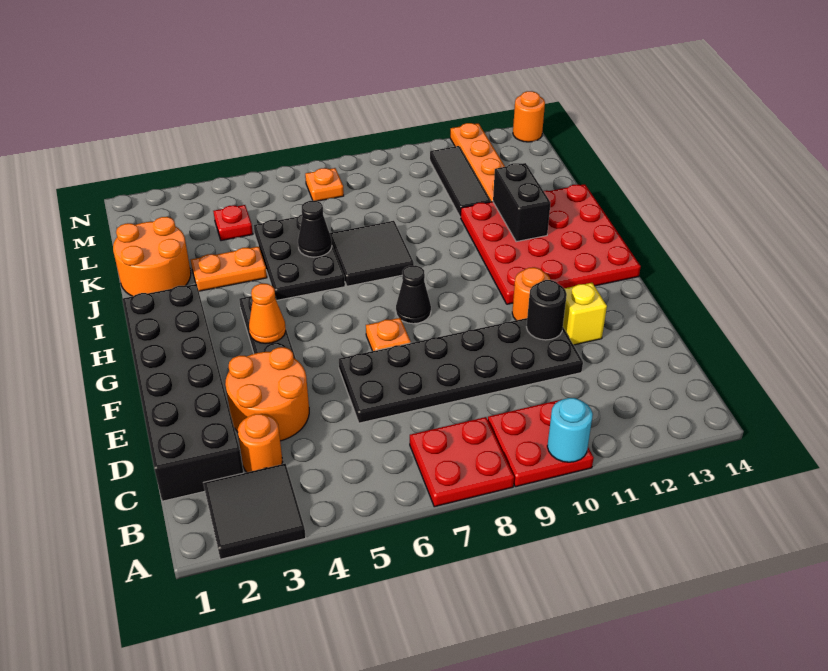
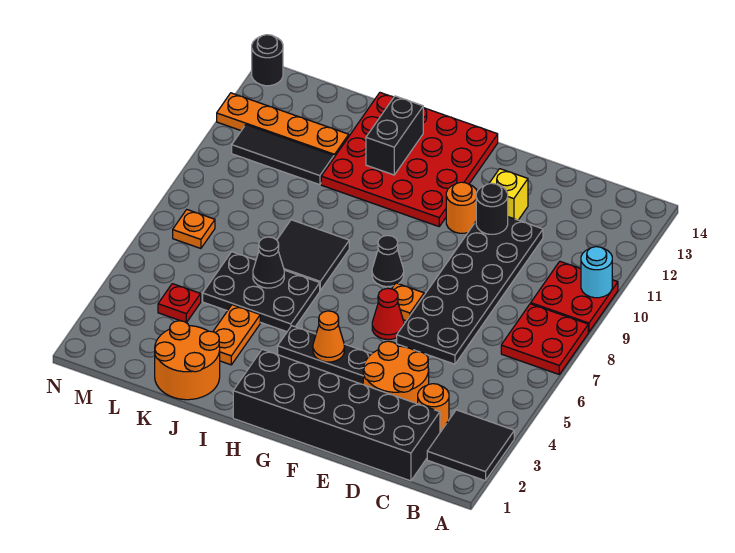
none -> red cone F6 level 1
black brick I12:J12 level 2 -> black brick I12:I13 level 2
orange round brick N14 level 1 -> black round brick N14 level 1

